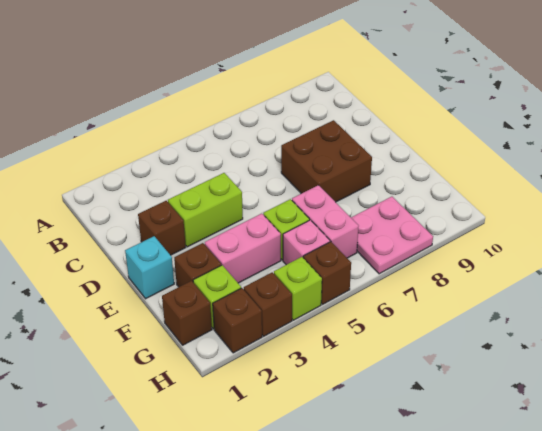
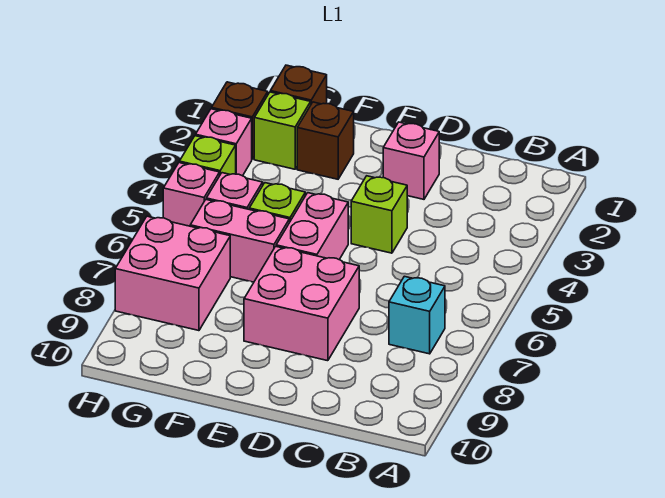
brown brick D2 level 1 -> pink brick D2 level 1
lime brick D3:D4 level 1 -> lime brick D4 level 1
brown brick D7:E8 level 1 -> pink brick D7:E8 level 1
cyan brick E1 level 1 -> cyan brick B7 level 1
pink brick F3:F4 level 1 -> pink brick E5:E6 level 1
pink plate G7:H8 level 1 -> pink brick G7:H8 level 1
brown brick H3 level 1 -> pink brick H3 level 1
brown brick H5 level 1 -> pink brick H5 level 1

